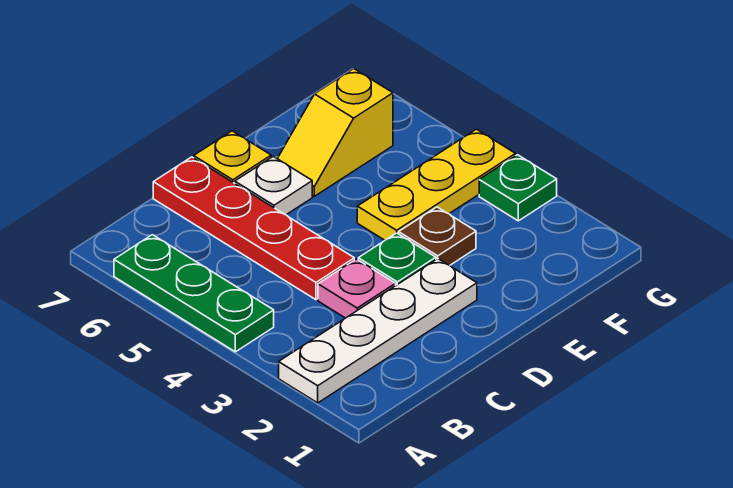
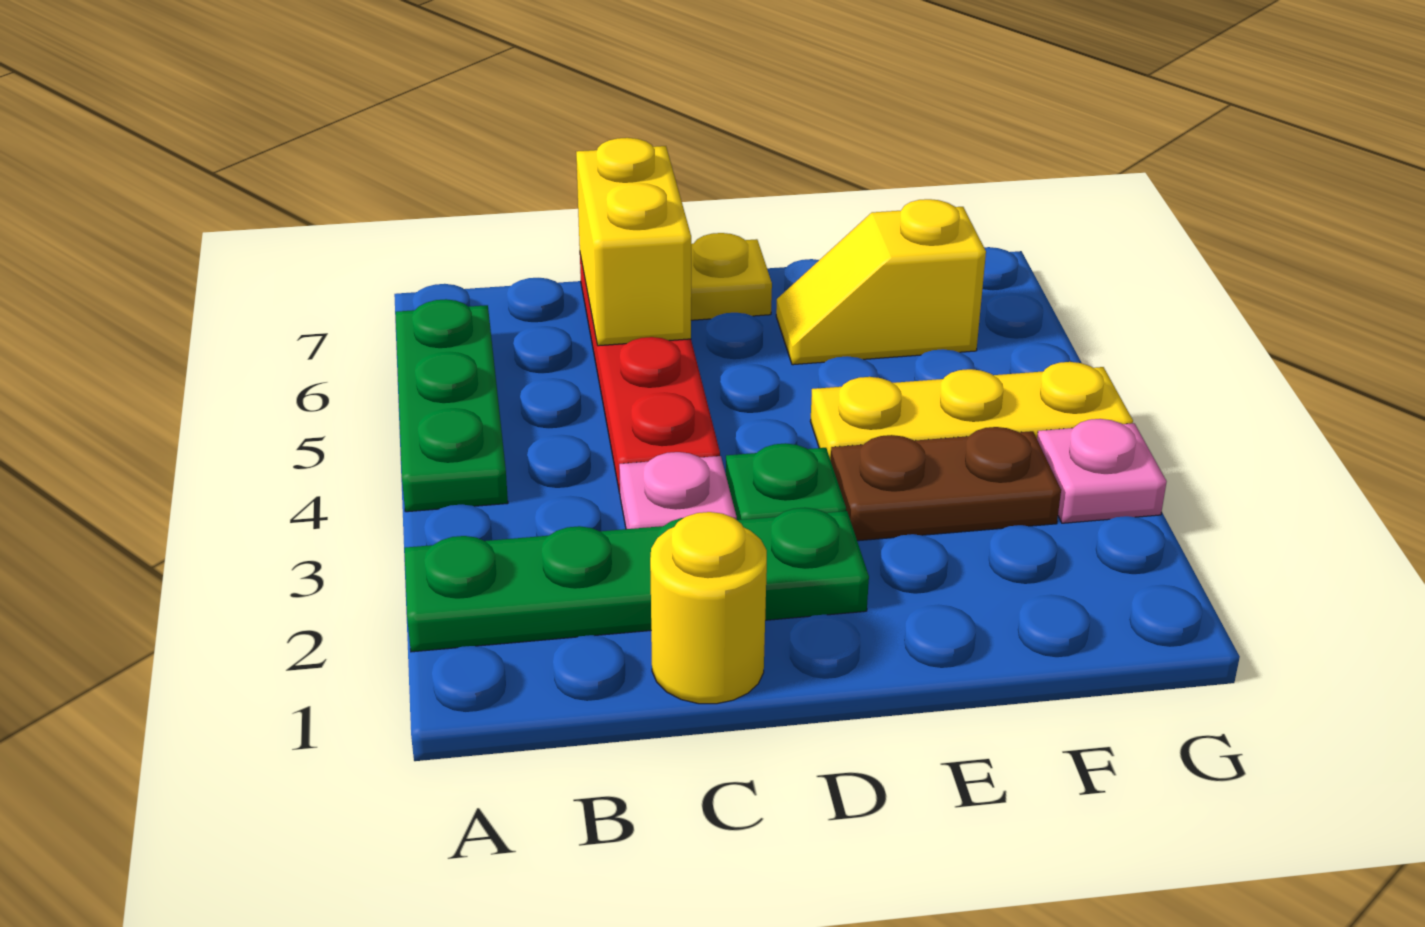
white plate A2:D2 level 1 -> green plate A2:D2 level 1
none -> yellow round brick C1 level 1
none -> yellow brick C6:C7 level 2
white plate D6 level 1 -> none
brown plate E3 level 1 -> brown plate E3:F3 level 1
green plate G3 level 1 -> pink plate G3 level 1

